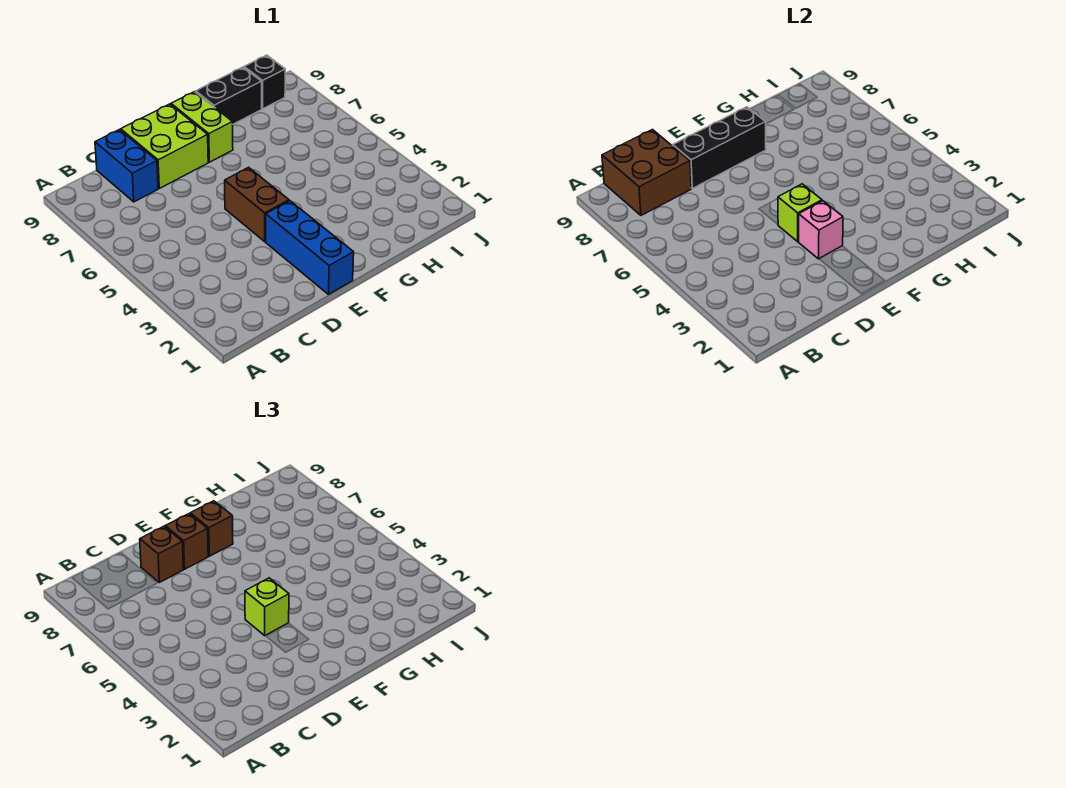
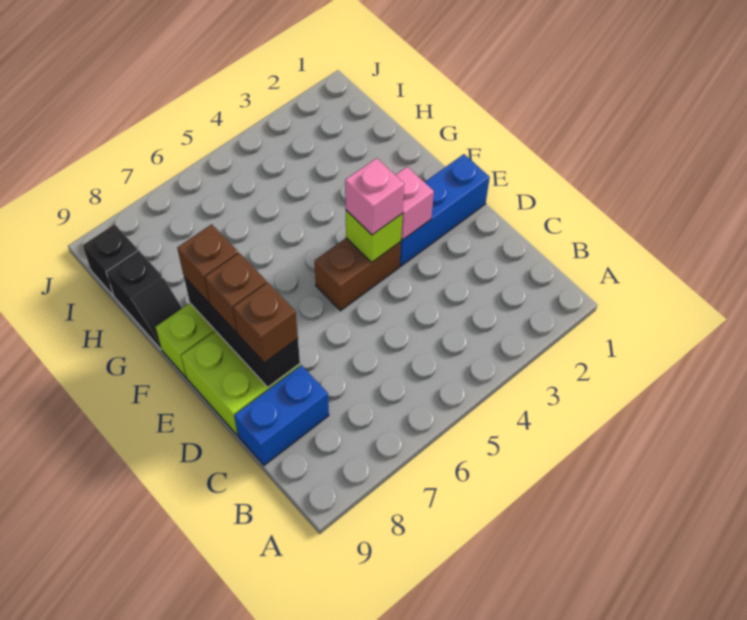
brown brick B8:C9 level 2 -> none
lime brick E4 level 3 -> pink brick E4 level 3
black brick G9:H9 level 1 -> black slope G9:H9 level 1 top H

